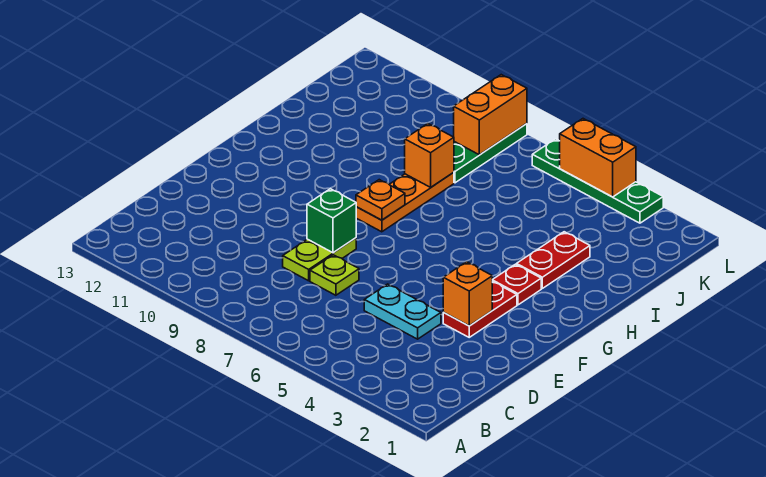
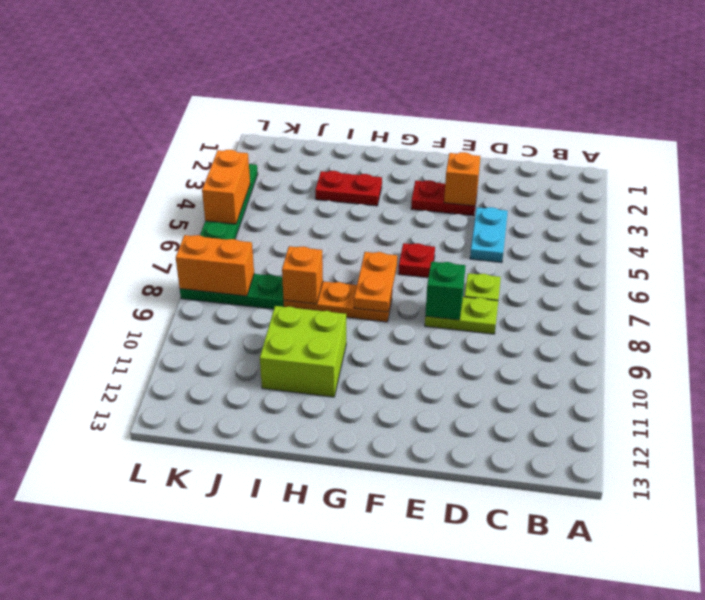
red plate G3 level 1 -> red plate F6 level 1
orange plate G8 level 2 -> orange plate G7:G8 level 2
none -> lime brick H10:I11 level 1

